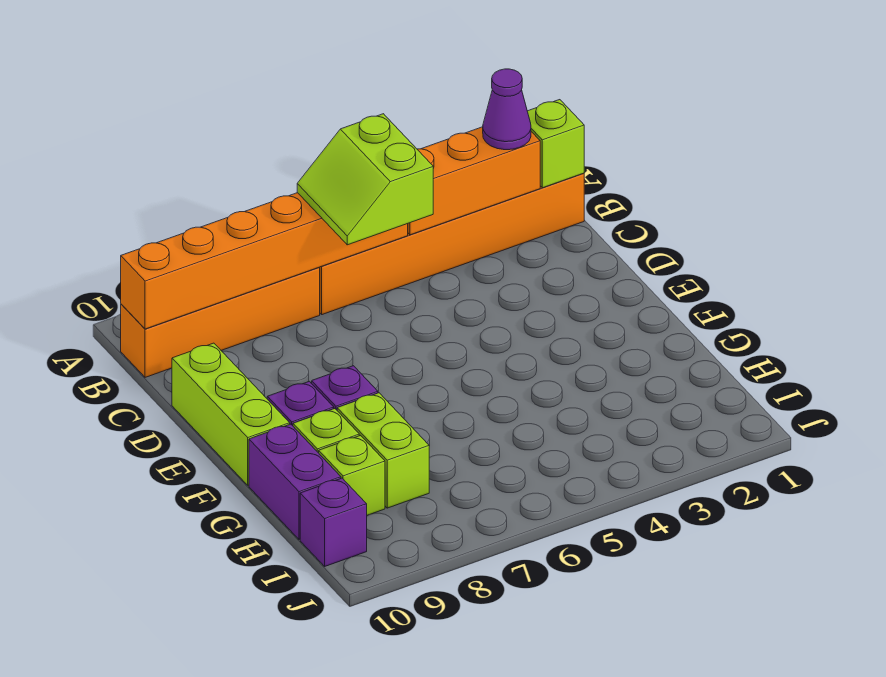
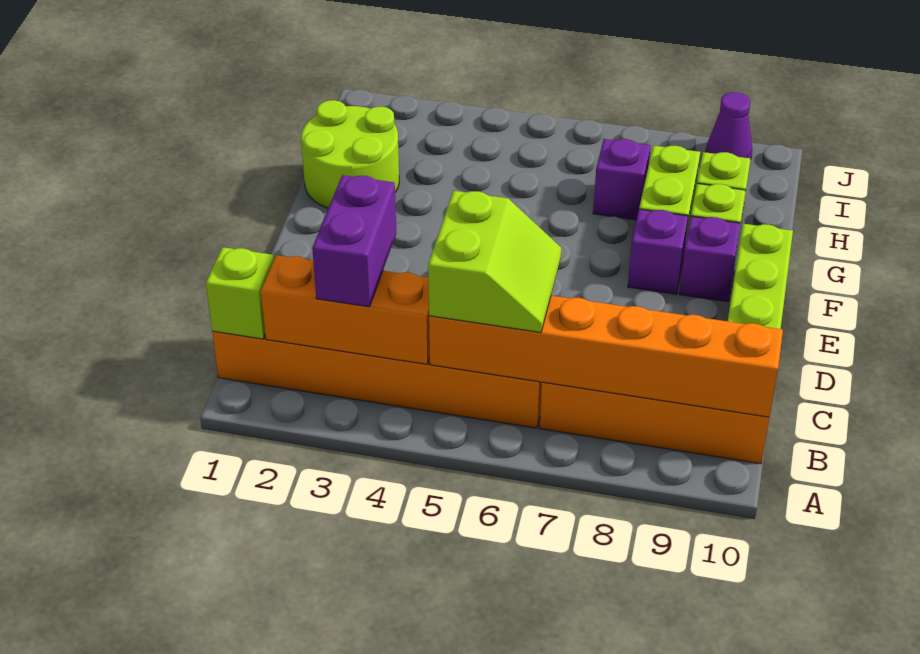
purple cone B2 level 3 -> purple cone J9 level 1
none -> lime round brick G1:H2 level 1
purple brick G10:H10 level 1 -> purple brick B3:C3 level 3
purple brick I10 level 1 -> purple brick H7 level 1

